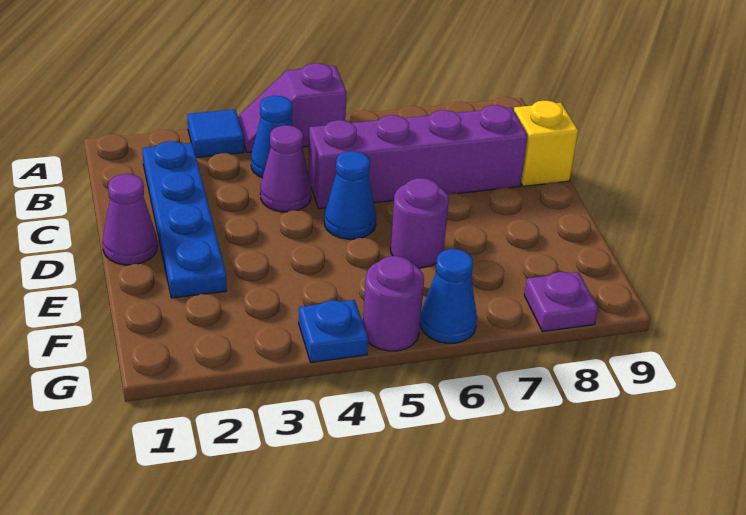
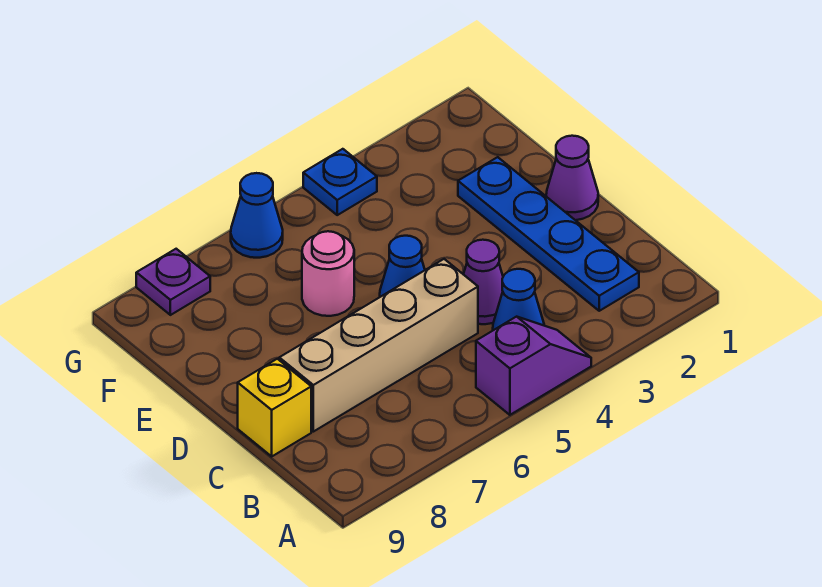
blue tile A3 level 1 -> none
purple brick C5:C8 level 1 -> tan brick C5:C8 level 1
purple round brick E6 level 1 -> pink round brick E6 level 1
purple round brick G5 level 1 -> none

